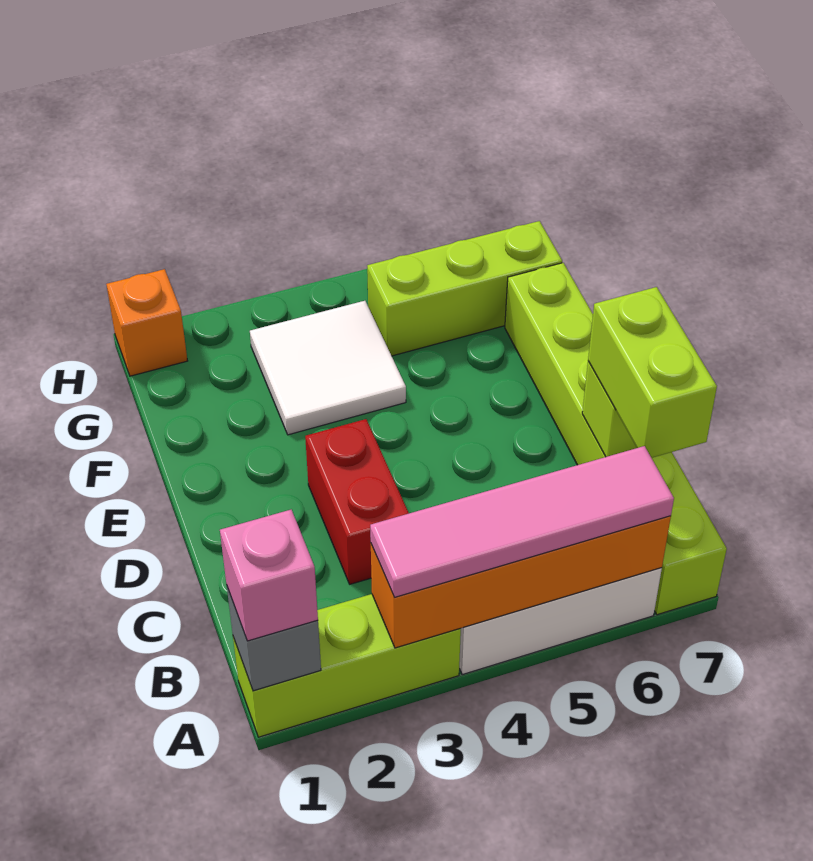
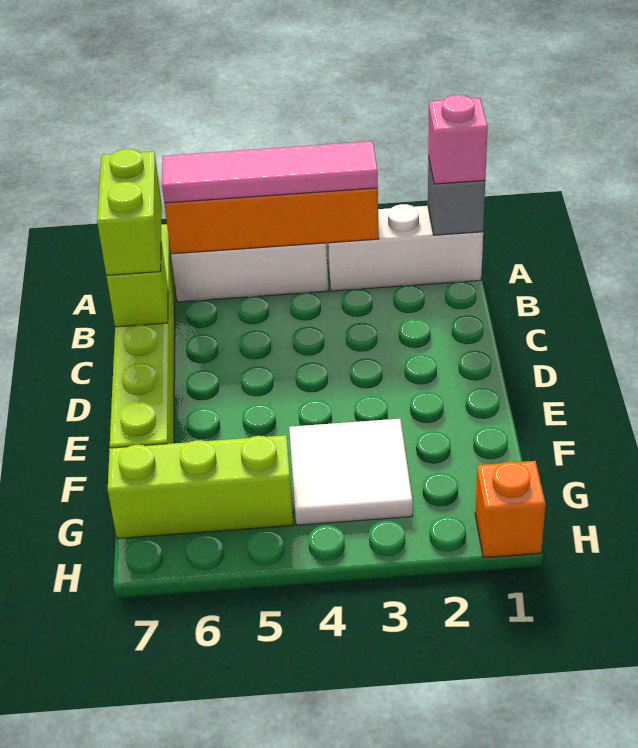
lime brick A1:A3 level 1 -> white brick A1:A3 level 1
red brick C3:D3 level 1 -> none

